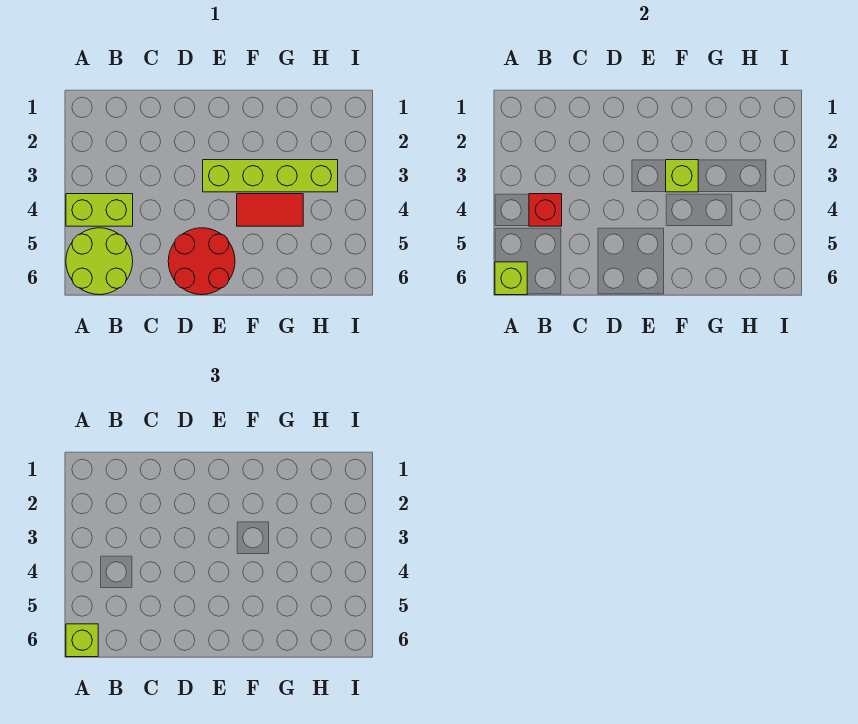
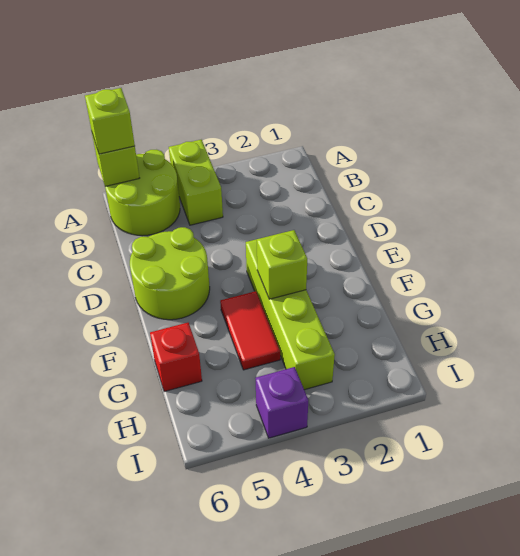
red brick B4 level 2 -> red brick G6 level 1
red round brick D5:E6 level 1 -> lime round brick D5:E6 level 1
none -> purple brick I4 level 1

